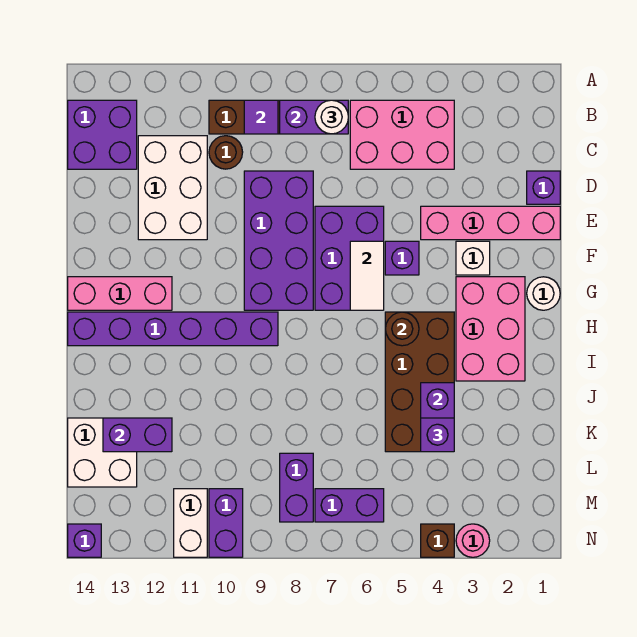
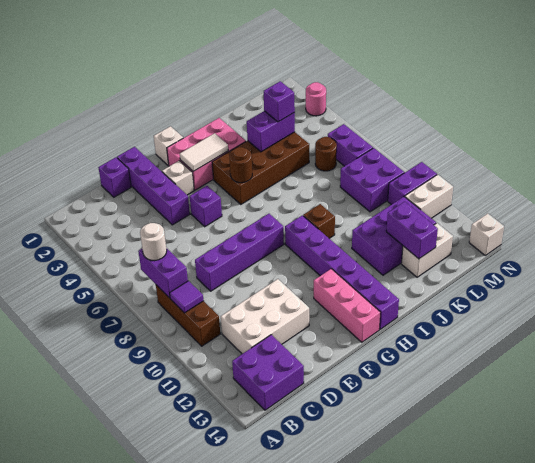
pink brick B4:C6 level 1 -> none
brown round brick C10 level 1 -> brown round brick L6 level 1
purple brick D8:G9 level 1 -> purple brick D8:G8 level 1
pink brick E1:E4 level 1 -> purple brick E1:E4 level 1
purple brick E6:G7 level 1 -> purple brick J11:L12 level 1
white tile F6:G6 level 2 -> white tile G3:H3 level 2
white round brick G1 level 1 -> white brick G1 level 1
white brick K13:L14 level 1 -> white brick K13:L13 level 1
purple brick L8:M8 level 1 -> purple brick L8:M9 level 1
brown brick N4 level 1 -> brown brick I9 level 1
purple brick N14 level 1 -> white brick N14 level 1

